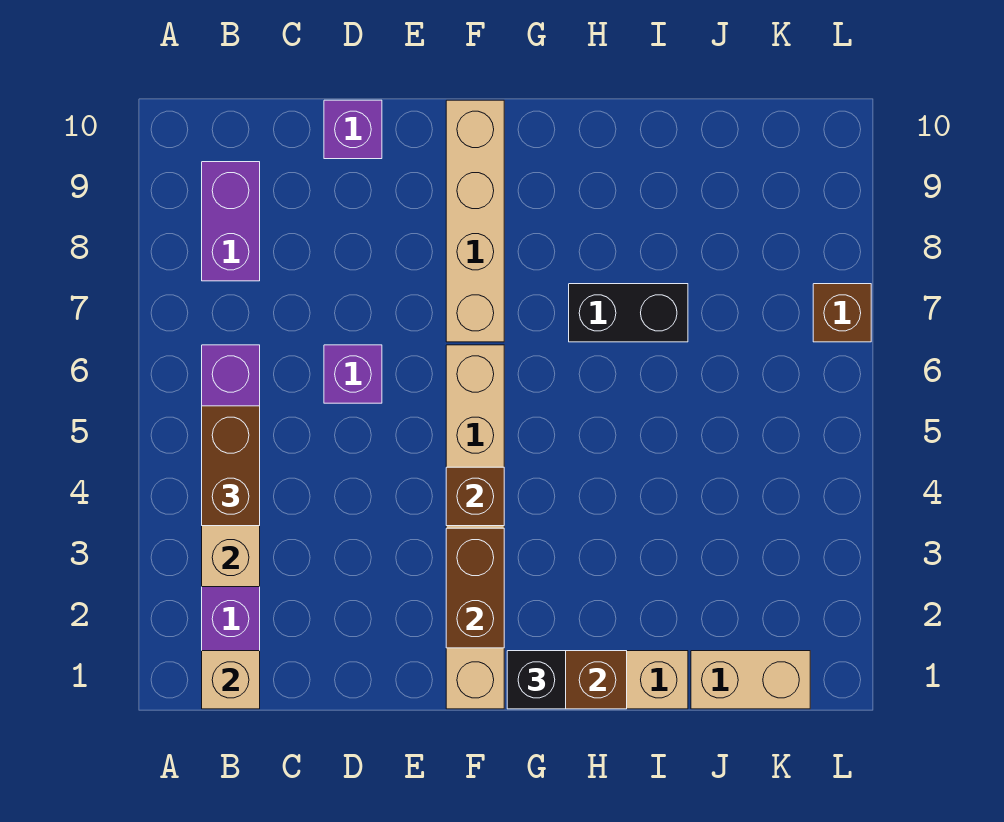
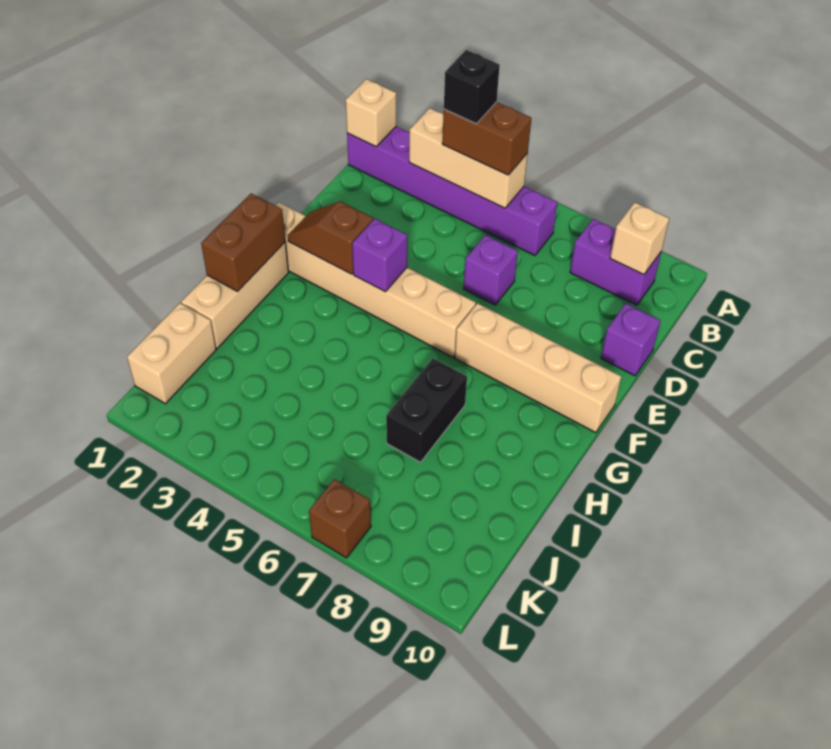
none -> tan brick B9 level 2
brown brick F2:F3 level 2 -> brown slope F2:F3 level 2 top 3
brown brick F4 level 2 -> purple brick F4 level 2
black brick G1 level 3 -> black brick B4 level 4

